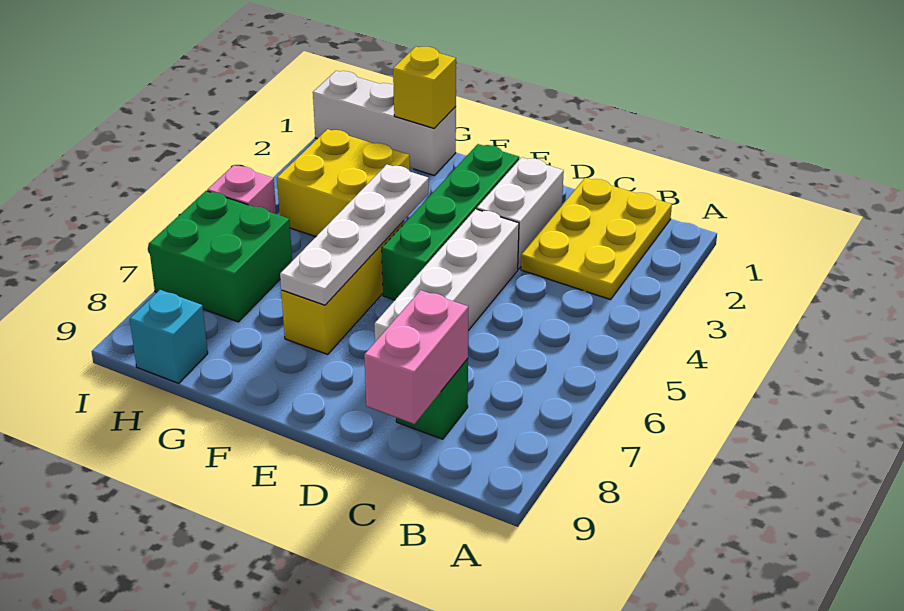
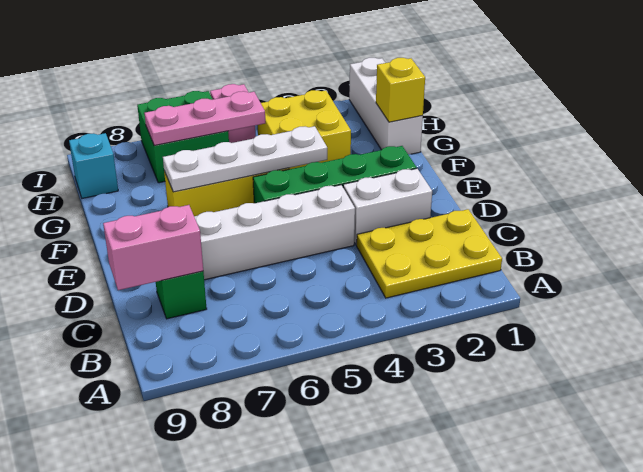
none -> pink plate H5:H7 level 2

